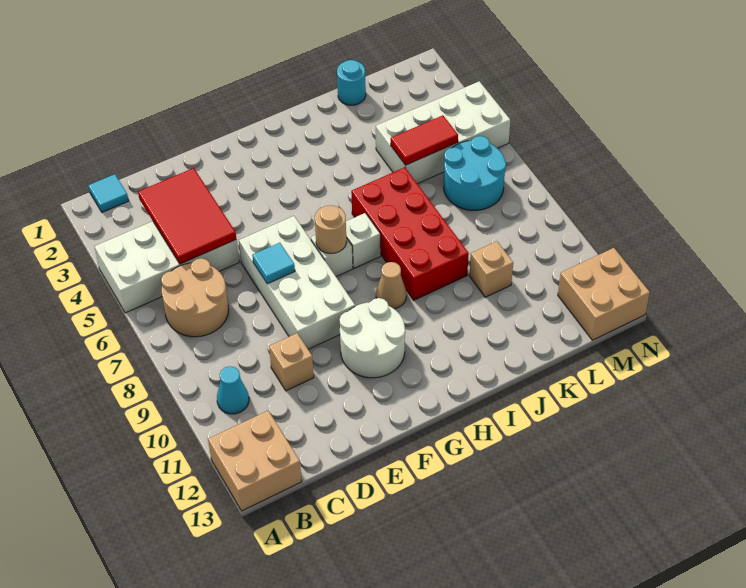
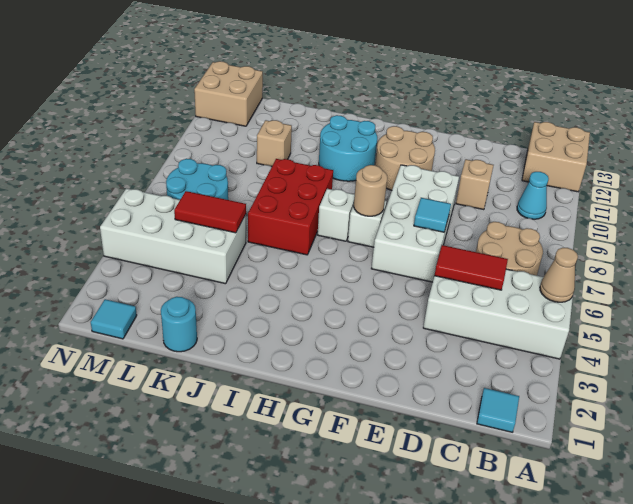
red tile C3:D5 level 2 -> red tile C5:D5 level 2
white round brick F10:G11 level 1 -> tan round brick F10:G11 level 1
tan cone H9 level 1 -> tan cone A5 level 2
none -> cyan round brick H10:I11 level 1
red brick I6:J9 level 1 -> red brick I6:J8 level 1
none -> cyan tile M1 level 1

